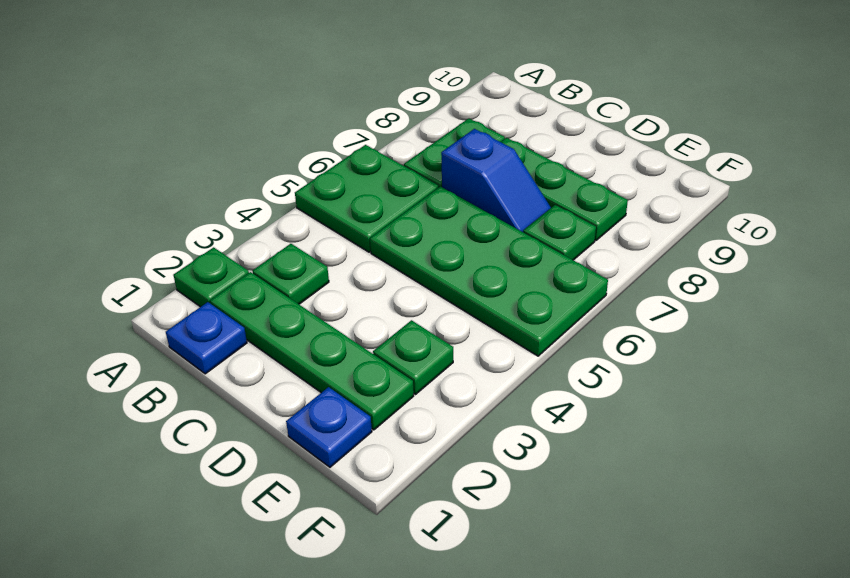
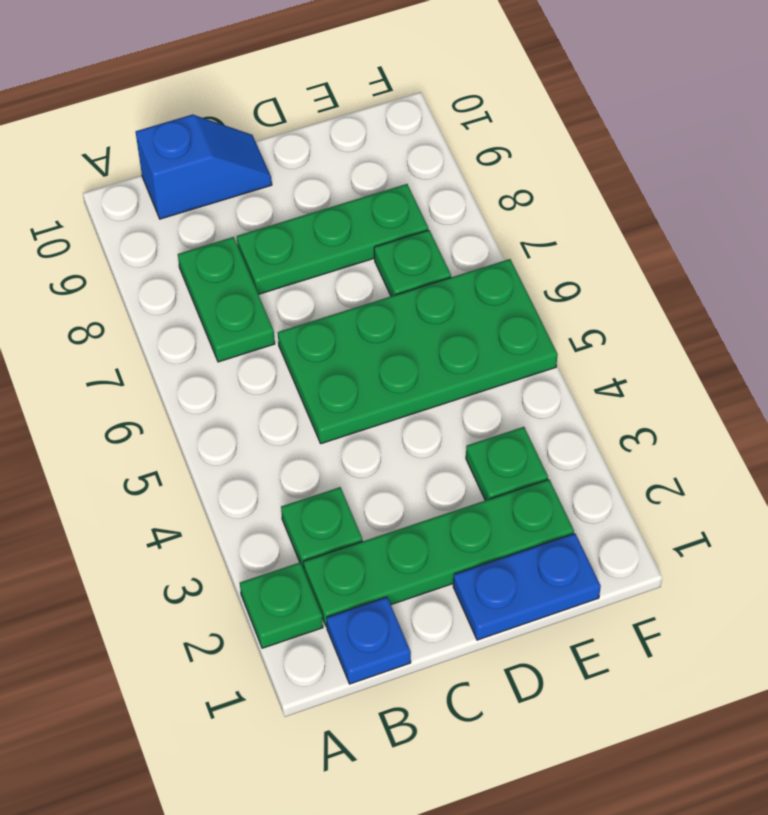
green plate A5:B6 level 1 -> none
blue slope C7:D7 level 1 top C -> blue slope B10:C10 level 1 top B
blue plate E1 level 1 -> blue plate D1:E1 level 1

